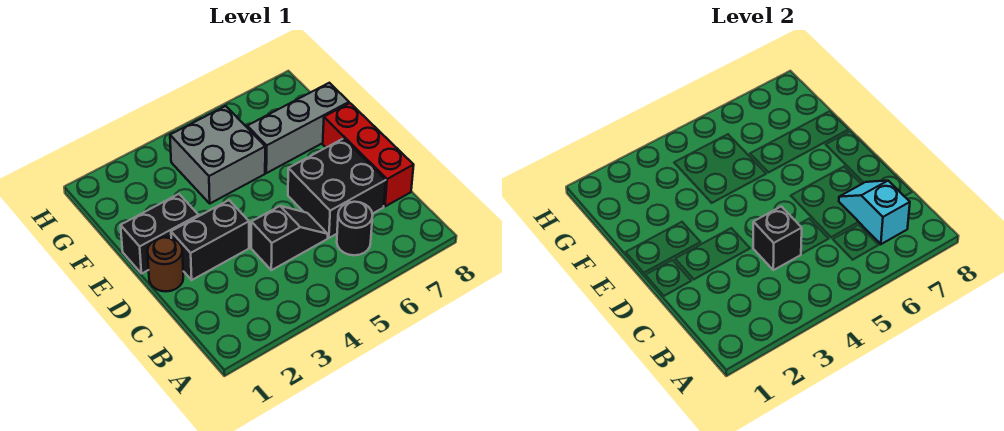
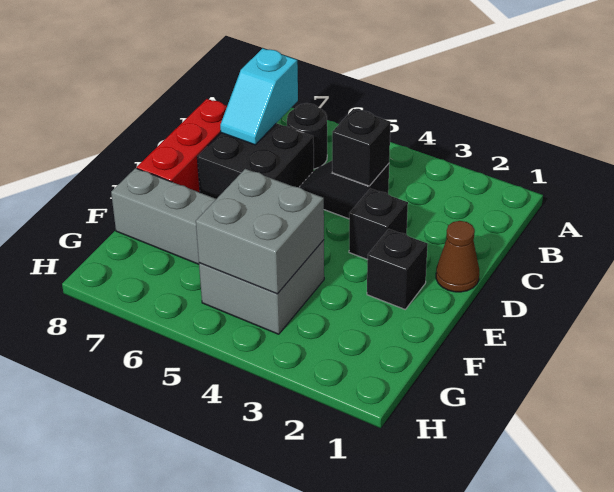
brown round brick D1 level 1 -> brown cone D1 level 1
black brick D2:D3 level 1 -> black brick D3 level 1
black brick E1:E2 level 1 -> black brick E2 level 1
none -> grey brick F4:G5 level 2

